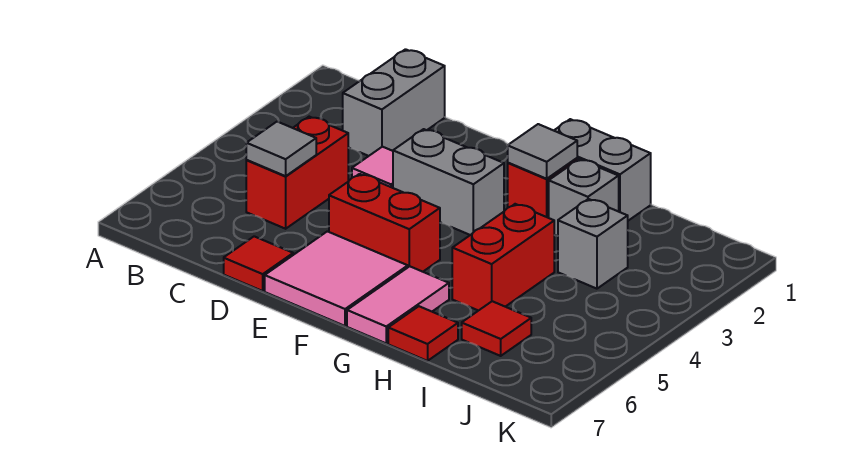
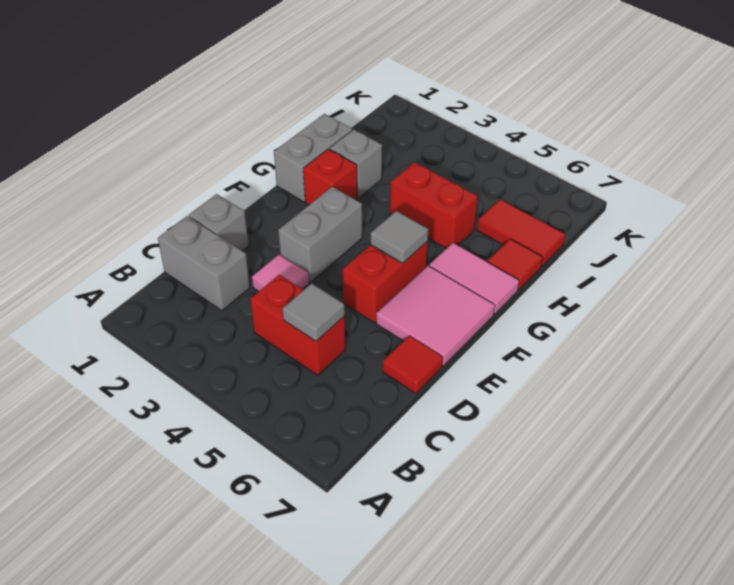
grey tile G2 level 2 -> grey tile F5 level 2
grey brick I3 level 1 -> grey brick D1 level 1
red tile I6 level 1 -> red tile I6:I7 level 1

